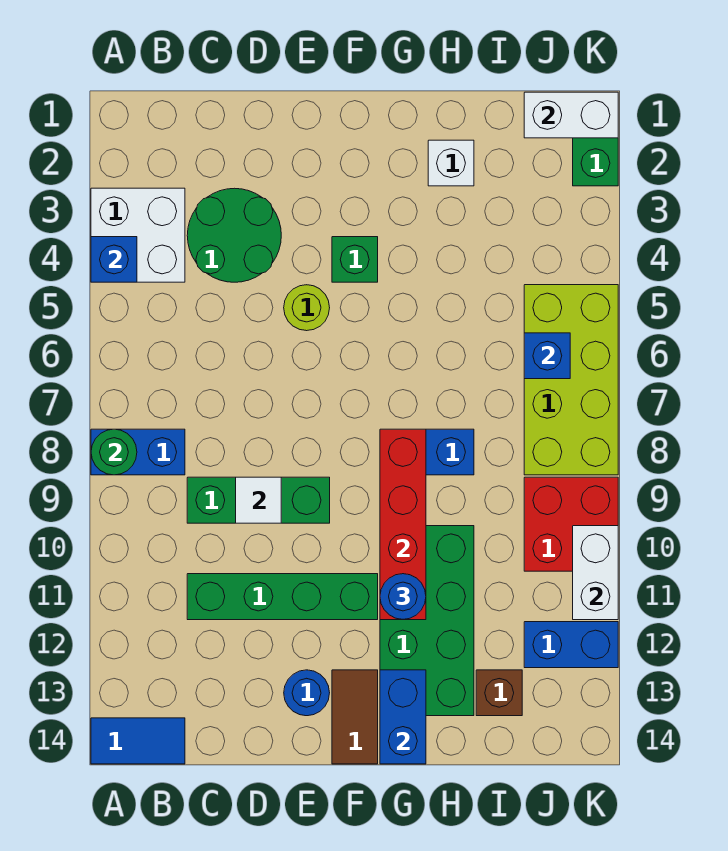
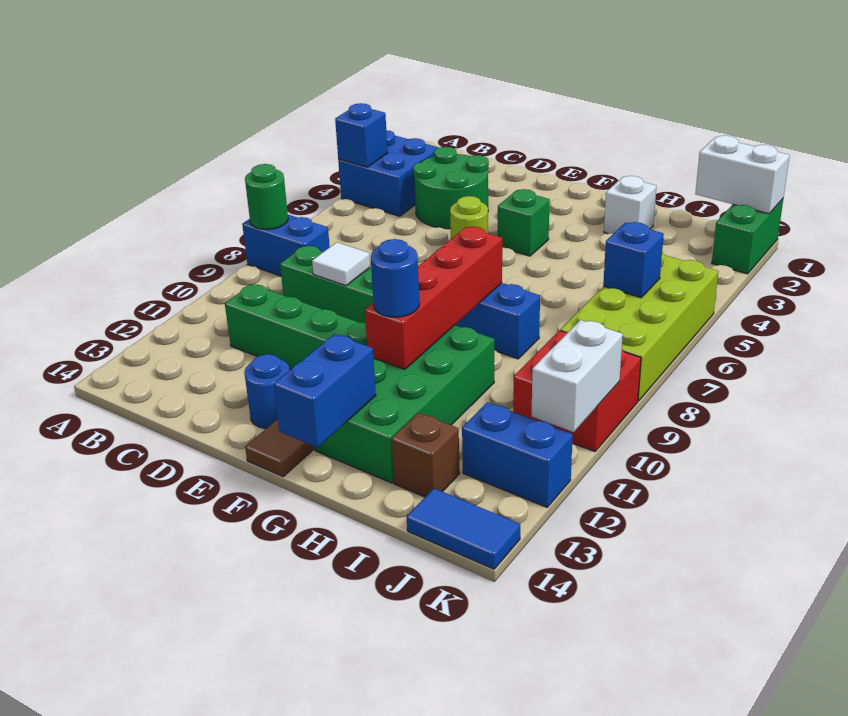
white brick A3:B4 level 1 -> blue brick A3:B4 level 1
blue tile A14:B14 level 1 -> blue tile J14:K14 level 1

